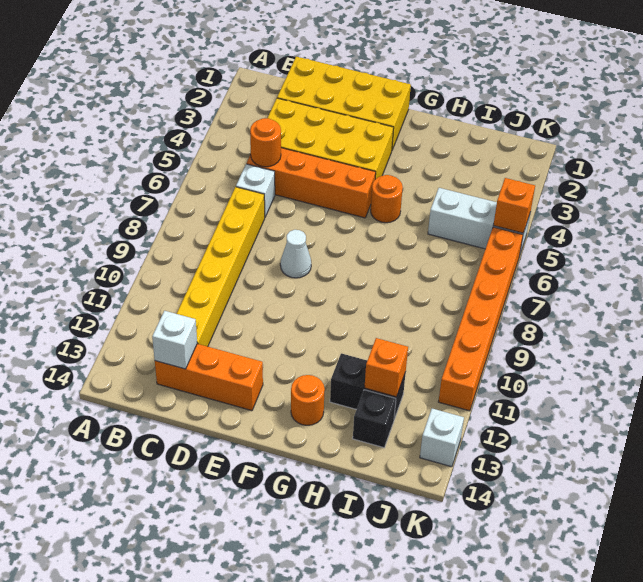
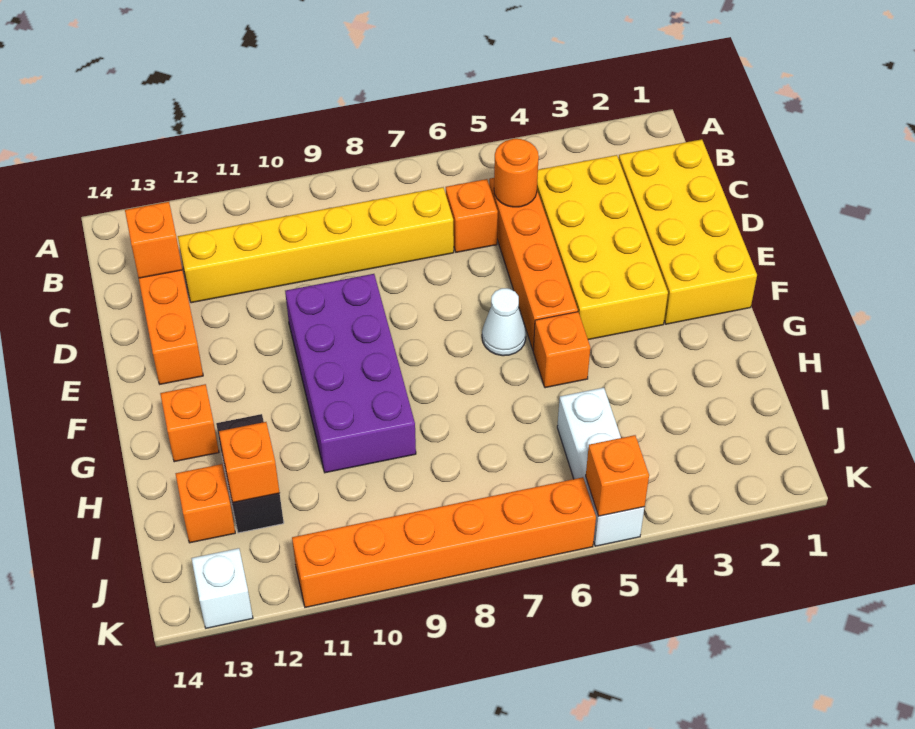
white brick C6 level 1 -> orange brick C6 level 1
white brick C13 level 2 -> orange brick C13 level 2
white cone E8 level 1 -> white cone F6 level 1
none -> purple brick E9:H10 level 1
orange round brick G5 level 1 -> orange brick G5 level 1
orange round brick G13 level 1 -> orange brick G13 level 1
black brick I13 level 1 -> orange brick I13 level 1

